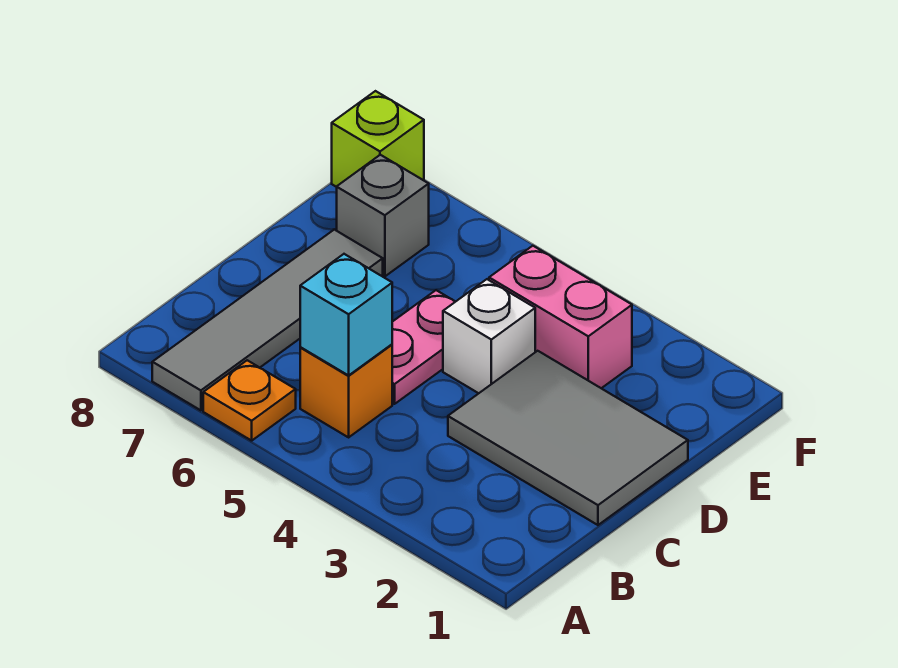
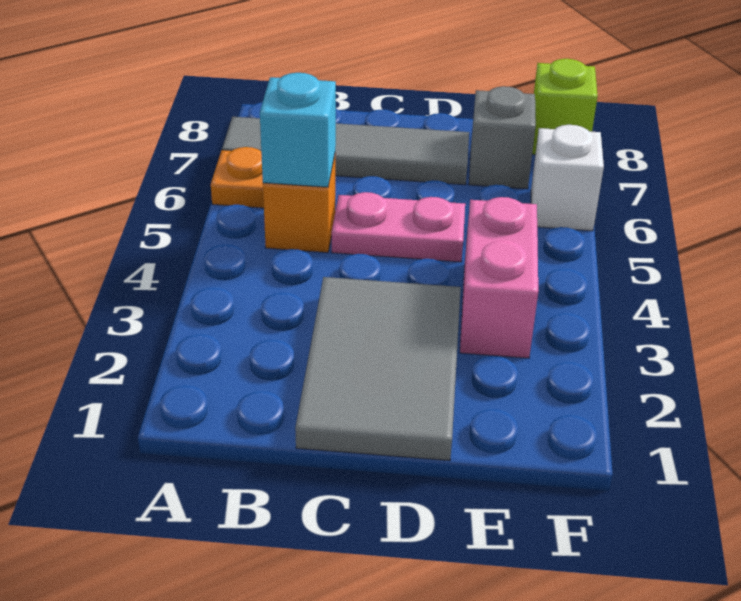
white brick D4 level 1 -> white brick F6 level 1

